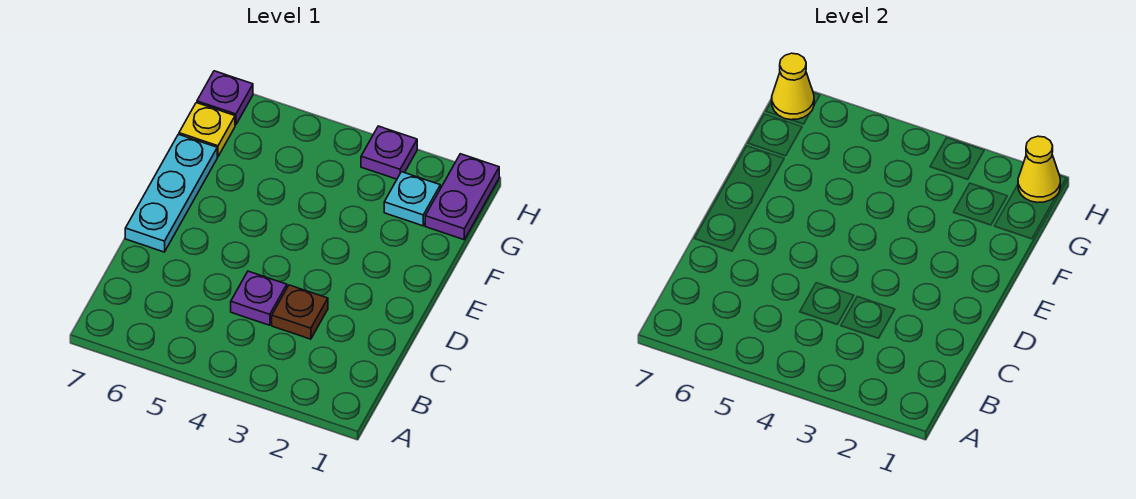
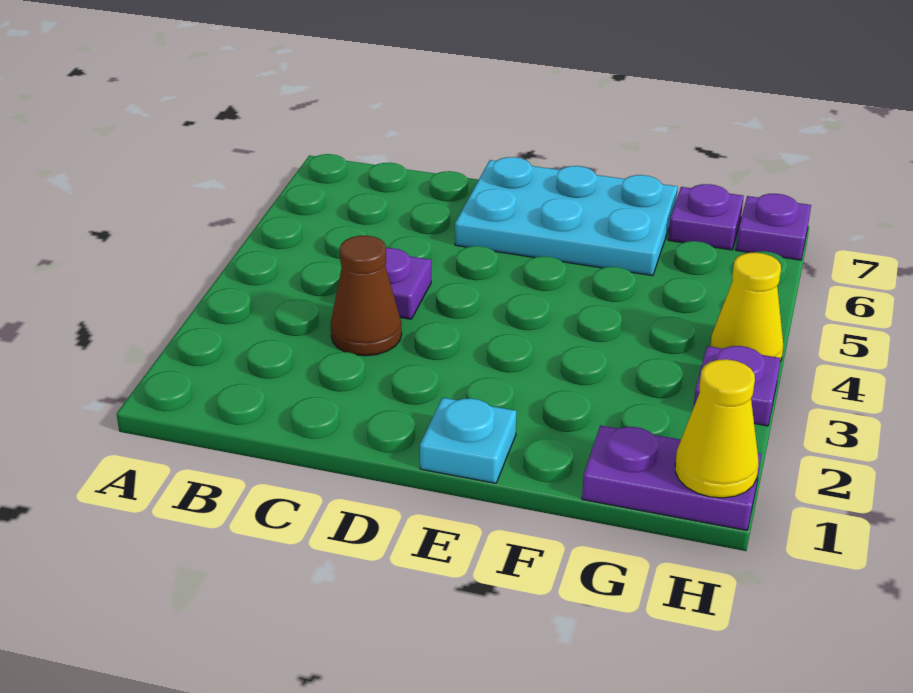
brown plate C3 level 1 -> brown cone C3 level 1
cyan plate D7:F7 level 1 -> cyan plate D6:F7 level 1
cyan plate G2 level 1 -> cyan plate E1 level 1
yellow plate G7 level 1 -> purple plate G7 level 1
yellow cone H7 level 2 -> yellow cone H4 level 1

